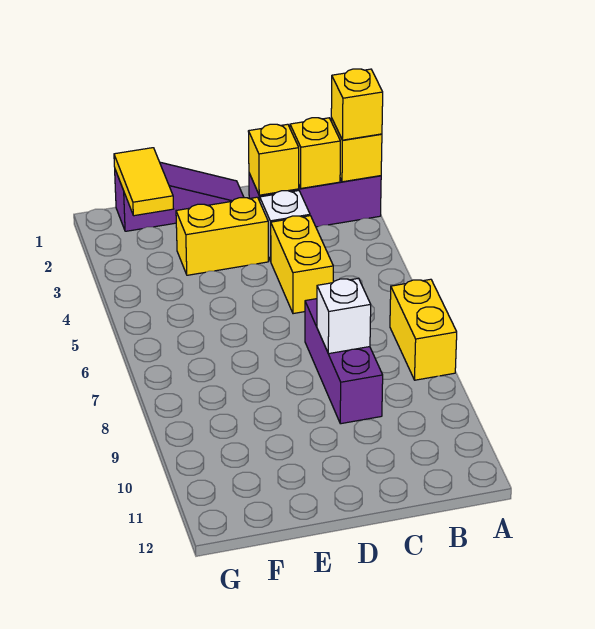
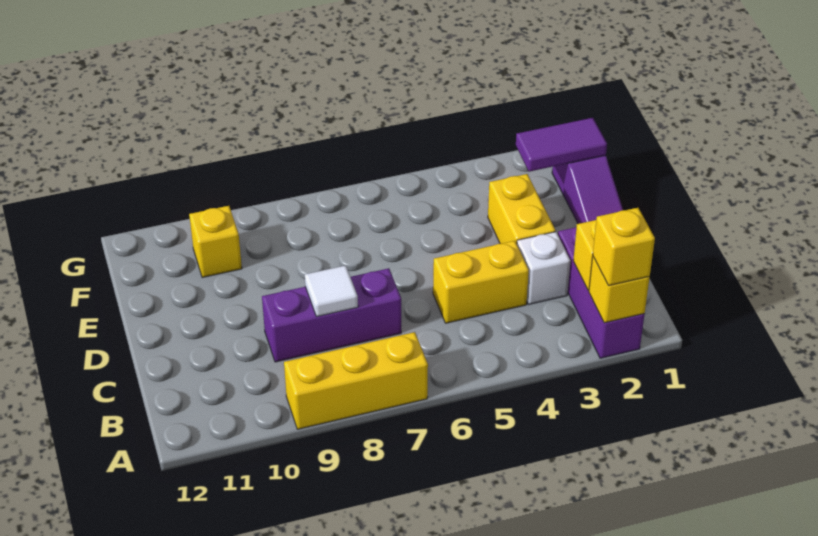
yellow brick A7:A8 level 1 -> yellow brick A7:A9 level 1
yellow brick C2 level 2 -> yellow brick F10 level 1
white brick C8 level 2 -> white tile C8 level 2
yellow tile F1:F2 level 2 -> purple tile F1:F2 level 2

